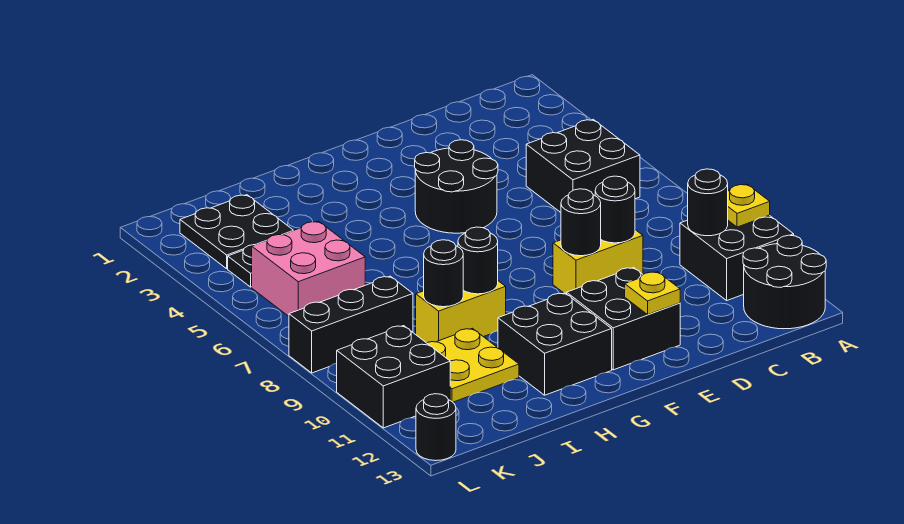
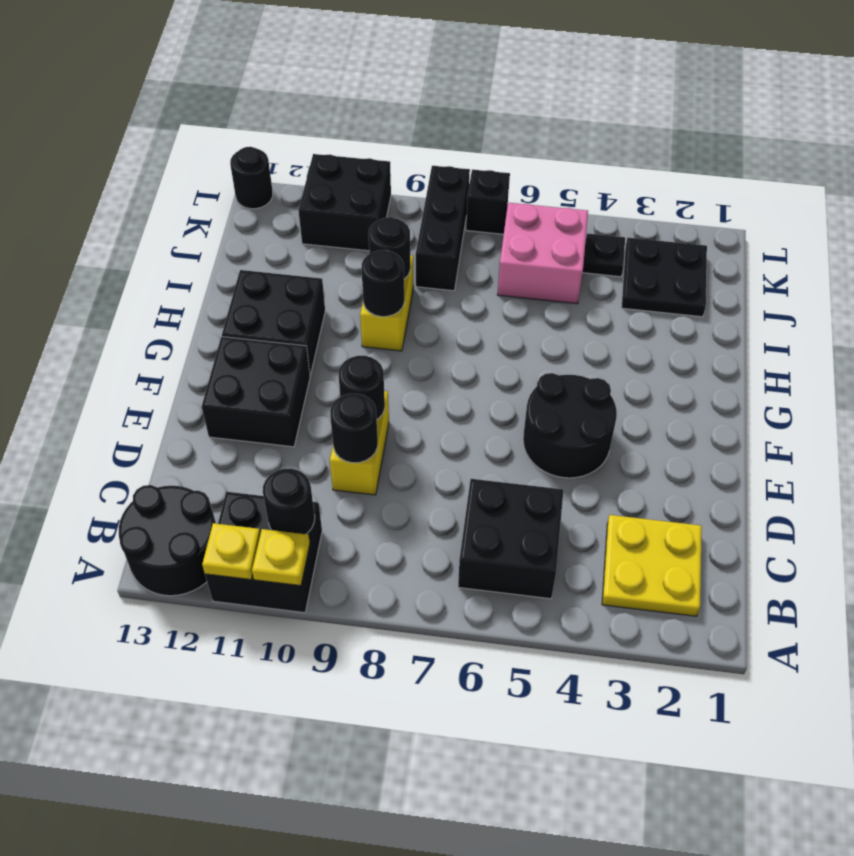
yellow plate E12 level 2 -> yellow plate A11 level 2
yellow plate I10:J11 level 1 -> yellow plate B2:C3 level 1
none -> black brick L7 level 1

